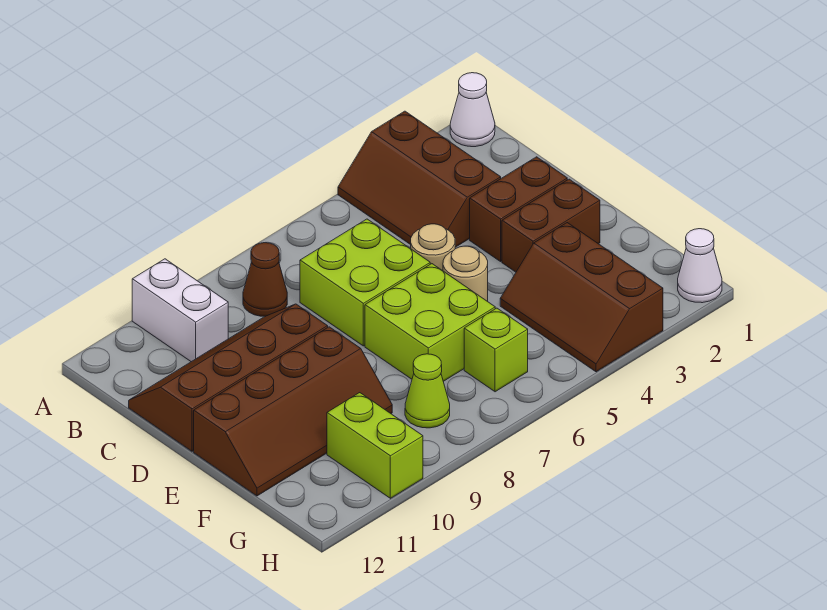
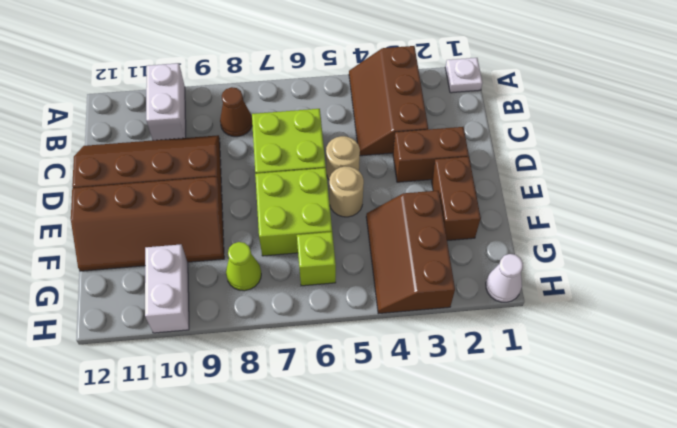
white cone A1 level 1 -> white plate A1 level 1
brown brick E2:E3 level 1 -> brown brick E2:F2 level 1
lime brick G10:H10 level 1 -> white brick G10:H10 level 1

